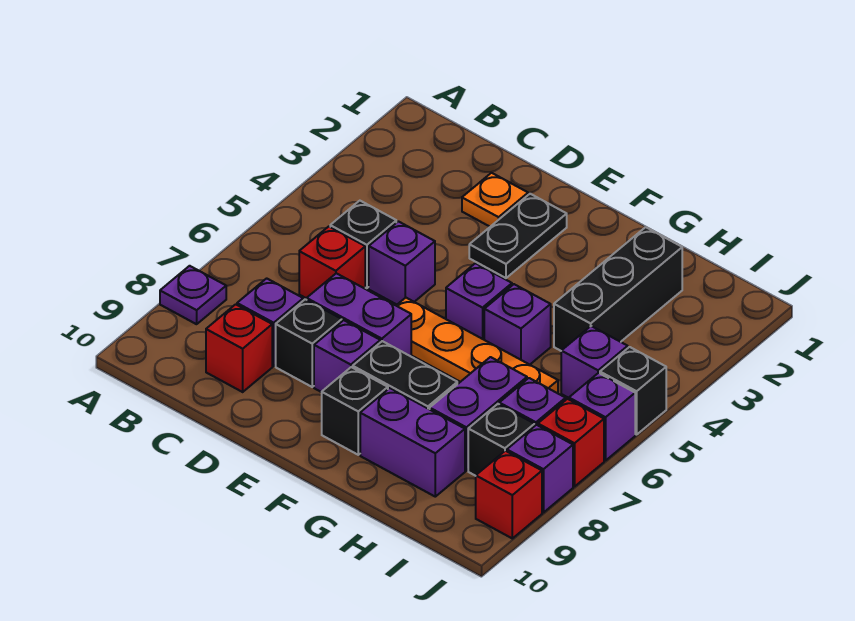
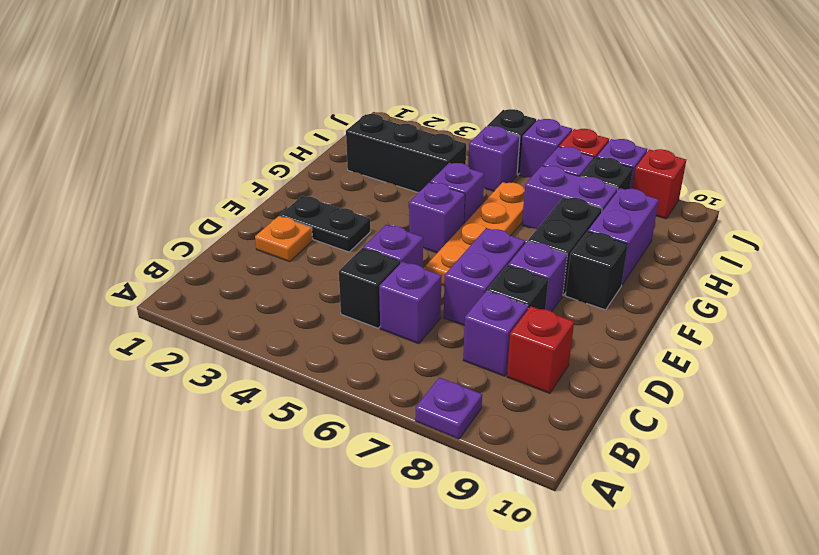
red brick C6 level 1 -> purple brick C6 level 1

